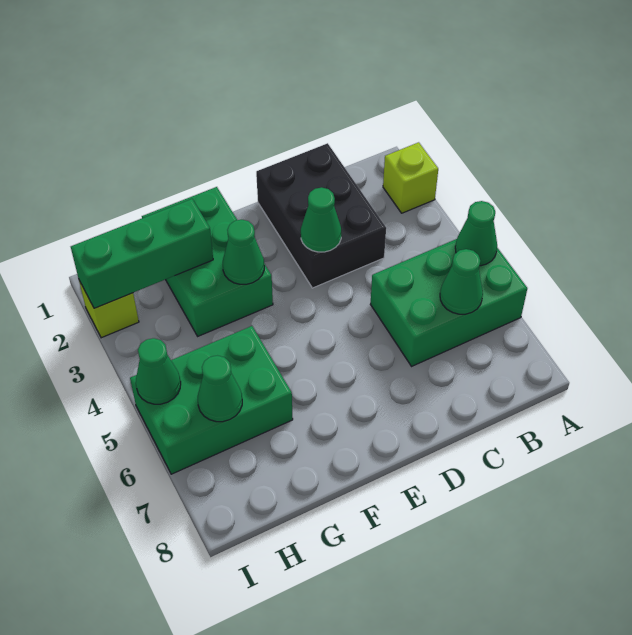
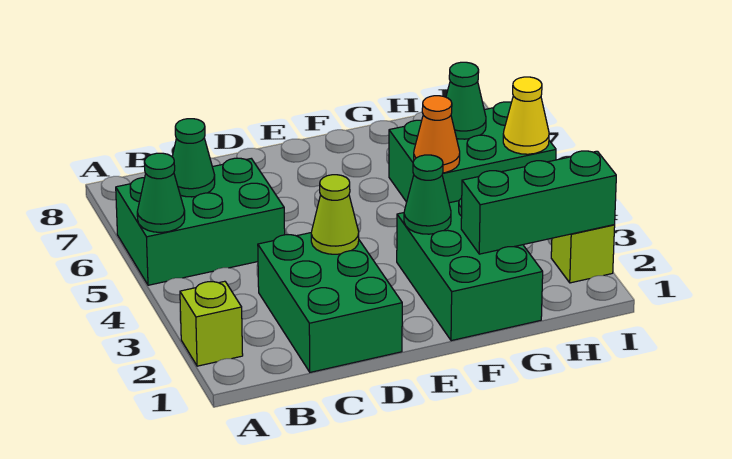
black brick C1:D3 level 1 -> green brick C1:D3 level 1
green cone D3 level 2 -> lime cone D3 level 2
none -> orange cone G5 level 2
green cone I5 level 2 -> yellow cone I5 level 2

